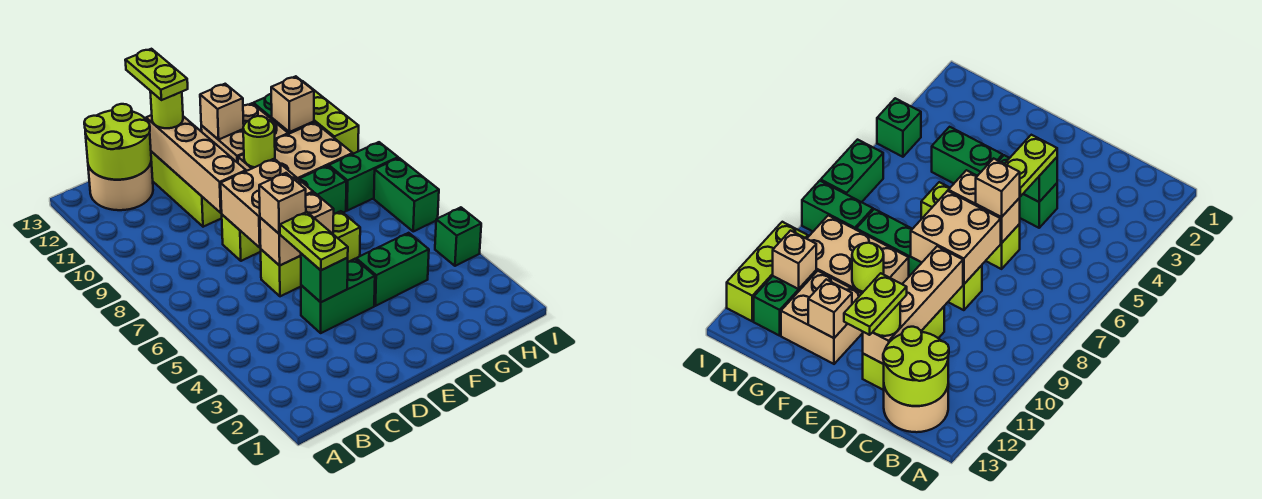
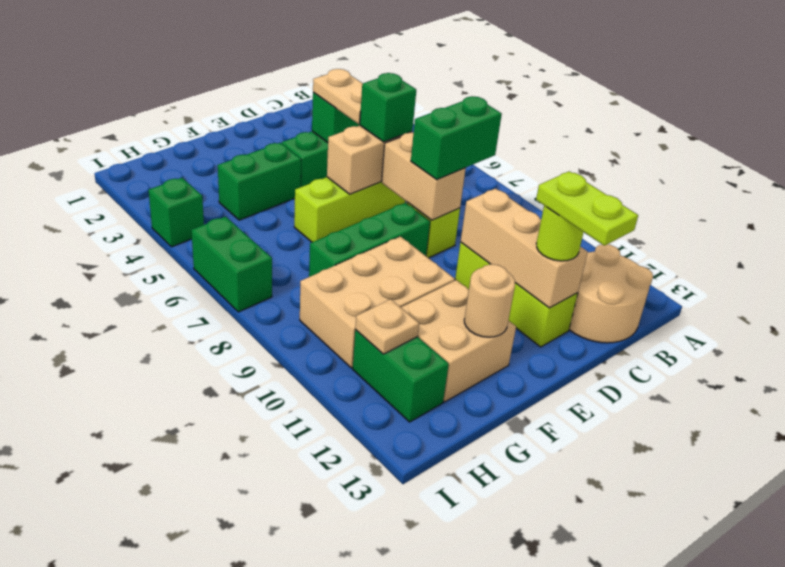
lime round brick B12:C13 level 2 -> none
lime plate D4:D5 level 3 -> tan plate D4:D5 level 3
tan brick D6 level 3 -> green brick D6 level 3
tan brick D7:E8 level 2 -> tan brick D7:D8 level 2
tan brick D9:D12 level 2 -> tan brick D10:D12 level 2
lime round brick F10 level 2 -> none
tan brick F12 level 2 -> tan round brick F12 level 2
green brick H8:I8 level 1 -> green brick C8:D8 level 3
tan brick H11 level 2 -> tan plate H11 level 2
lime brick I10:I12 level 1 -> none

